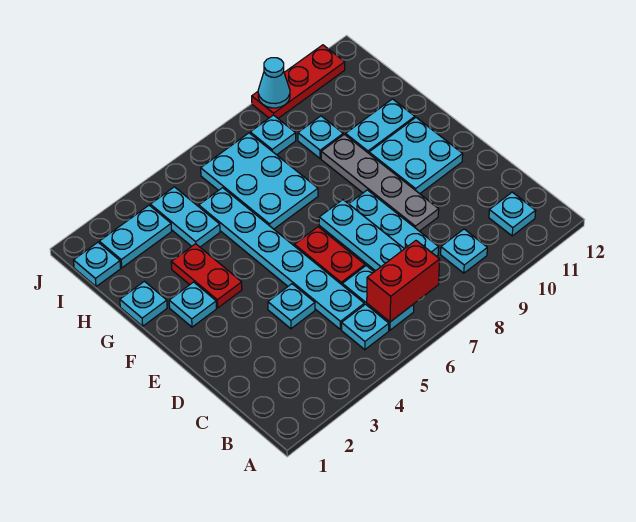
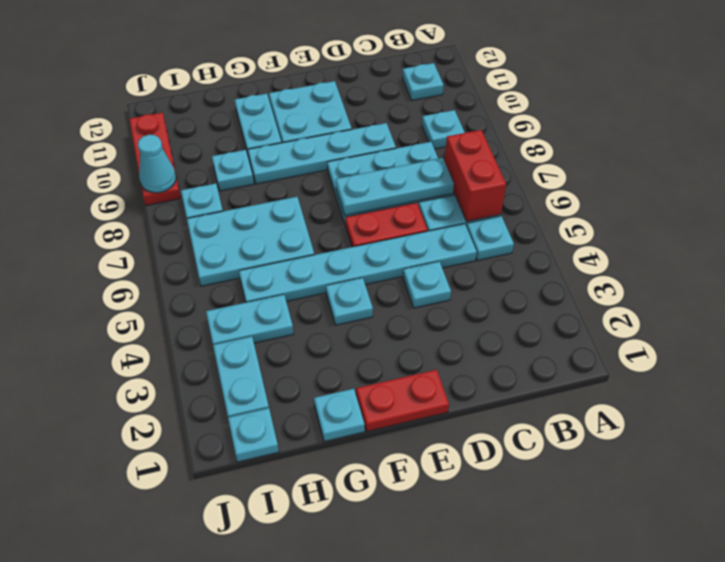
grey plate D9:G9 level 1 -> cyan plate D9:G9 level 1
cyan plate F2 level 1 -> cyan plate F4 level 1
red plate F3:G3 level 1 -> red plate E1:F1 level 1

